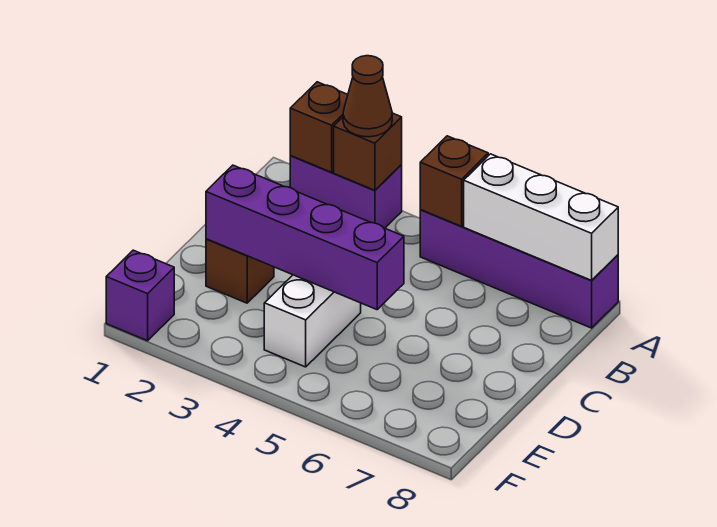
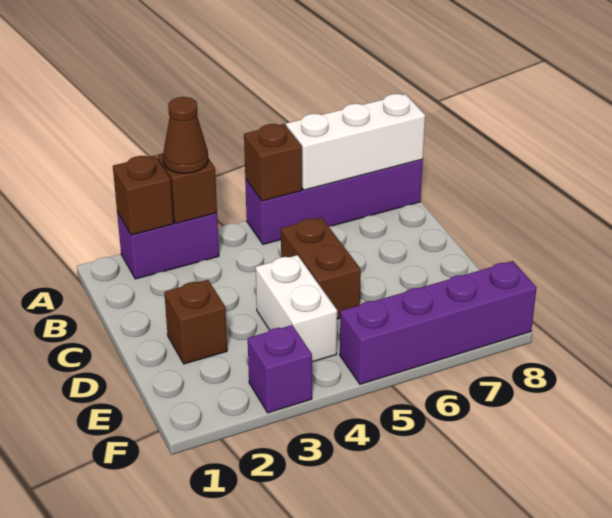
none -> brown brick C5:D5 level 1
purple brick D2:D5 level 2 -> purple brick F5:F8 level 1
purple brick F1 level 1 -> purple brick F3 level 1

